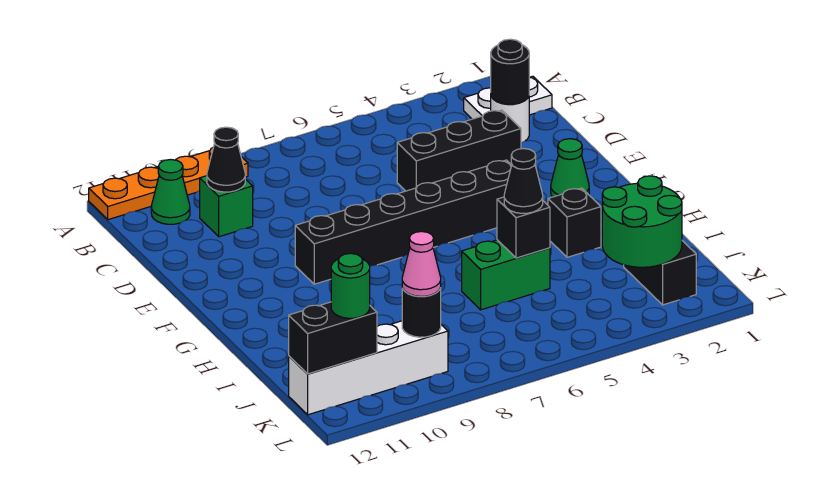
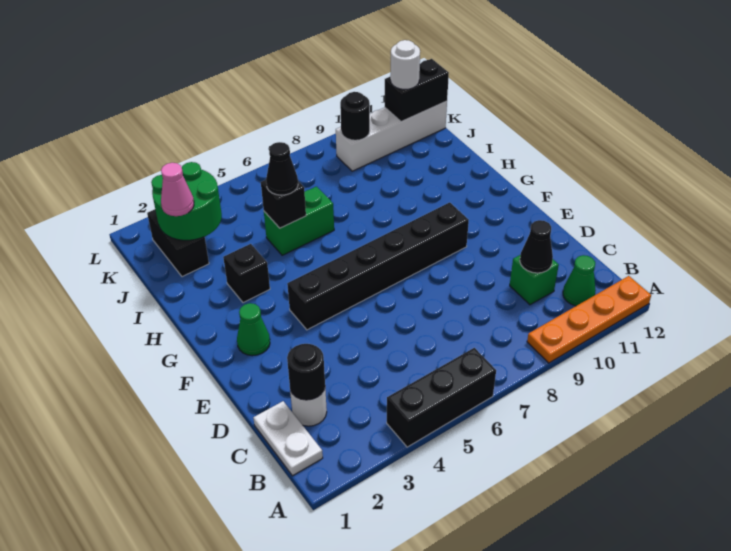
white plate B1:B2 level 1 -> white plate B1:C1 level 1
black brick D3:D5 level 1 -> black brick A4:A6 level 1
pink cone K9 level 3 -> pink cone J2 level 3
green round brick K11 level 3 -> white round brick K11 level 3

